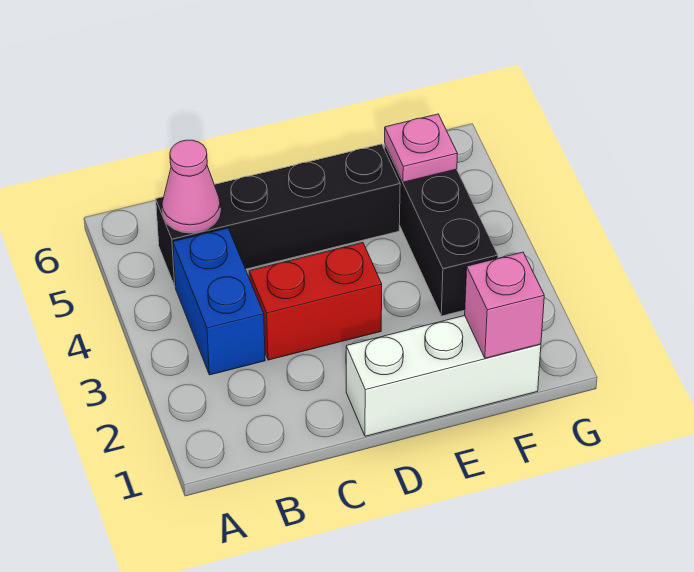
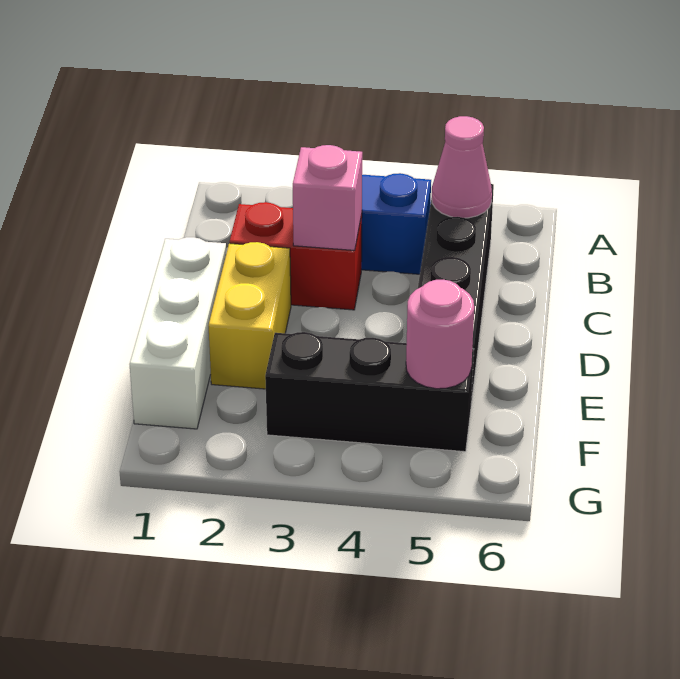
red brick C3:D3 level 1 -> red brick C2:C3 level 1
none -> yellow brick D2:E2 level 1
pink brick F1 level 2 -> pink brick C3 level 2
pink plate F5 level 2 -> pink round brick F5 level 2

